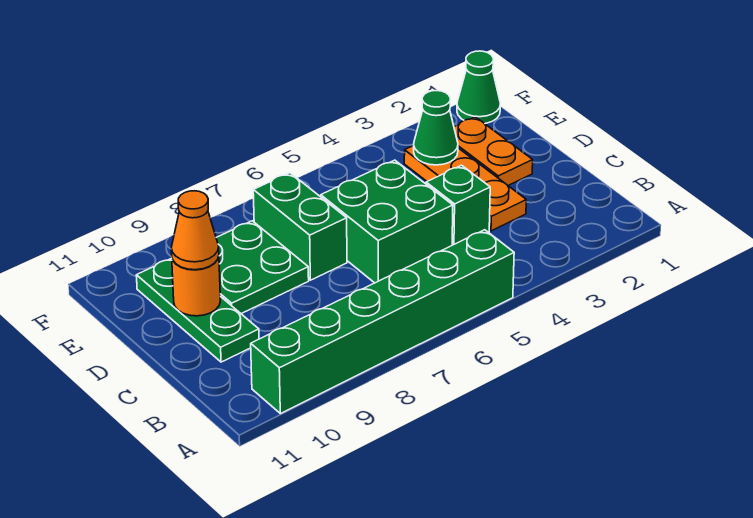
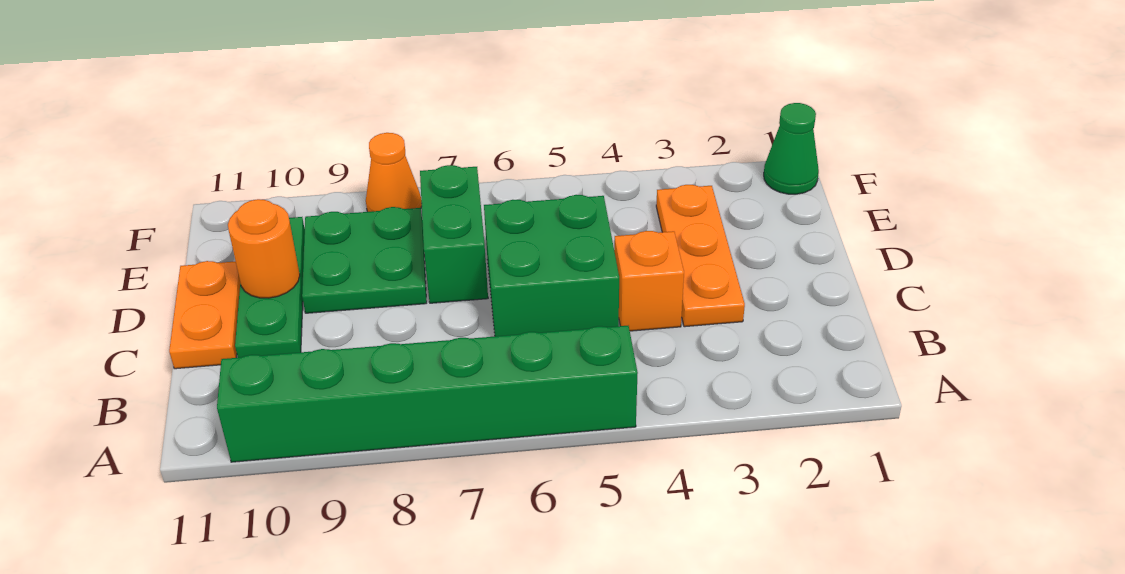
green brick C4 level 1 -> orange brick C4 level 1
orange plate D2:E2 level 1 -> orange plate C11:D11 level 1
orange cone D10 level 3 -> orange cone F8 level 1
green cone E3 level 2 -> none

